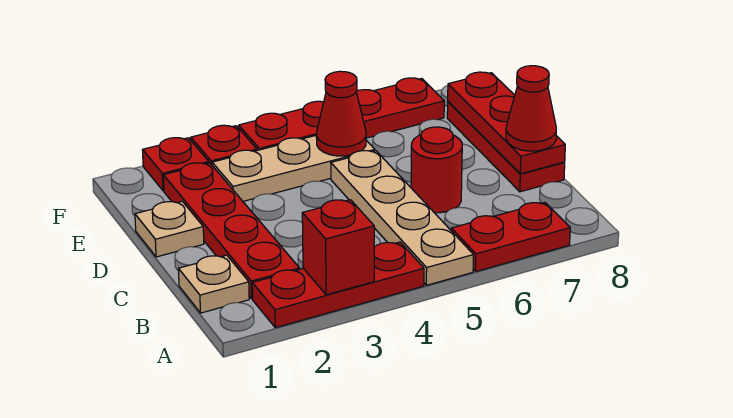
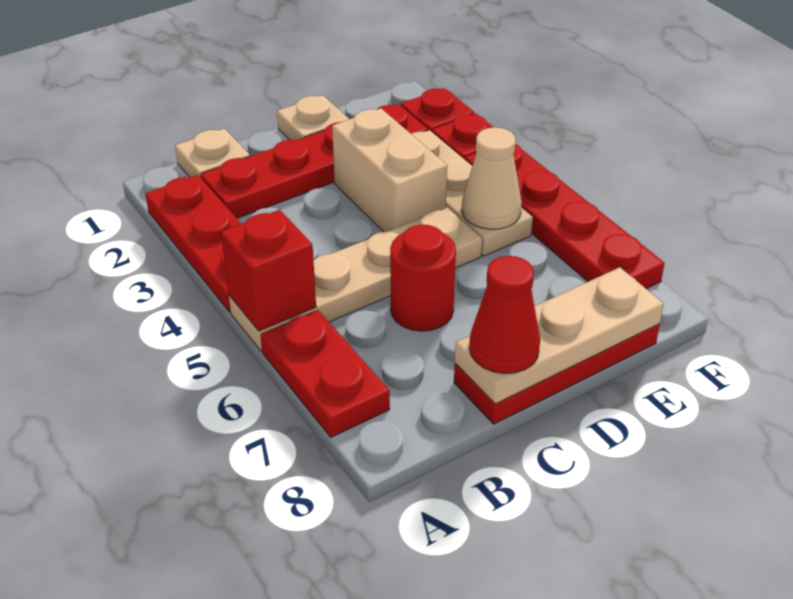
red brick A3 level 2 -> red brick A5 level 2
red plate C8:E8 level 2 -> tan plate C8:E8 level 2
none -> tan brick D3:D4 level 1
red cone E5 level 2 -> tan cone E5 level 2

